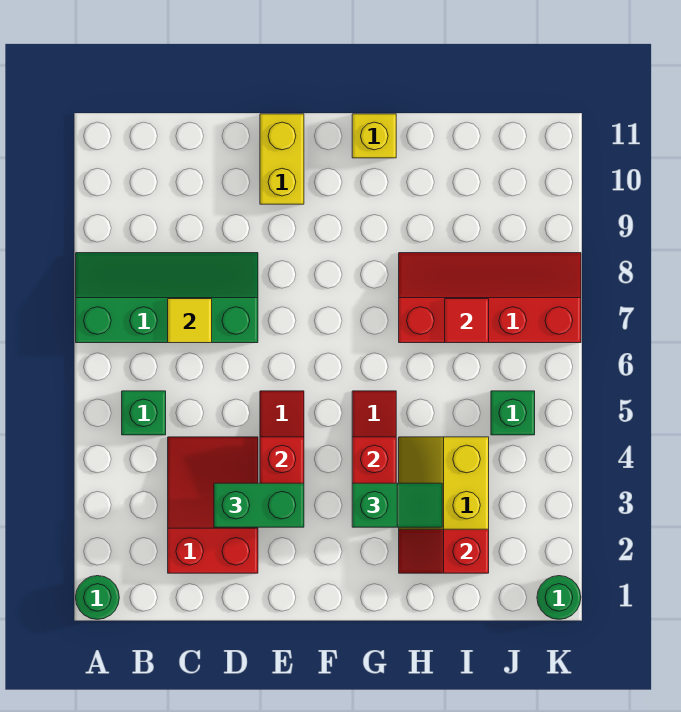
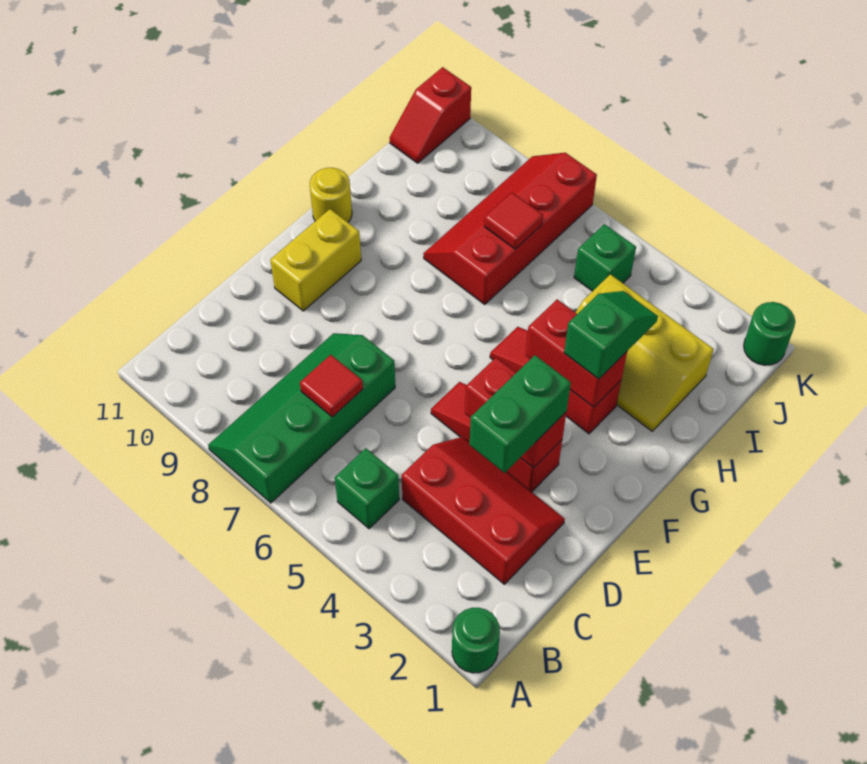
red slope C2:D4 level 1 top 2 -> red slope C2:D4 level 1 top C
yellow tile C7 level 2 -> red tile C7 level 2
yellow brick E10:E11 level 1 -> yellow brick E10:F10 level 1
yellow brick G11 level 1 -> yellow round brick G11 level 1
red slope H2:I2 level 2 top I -> red slope J11:K11 level 1 top K

